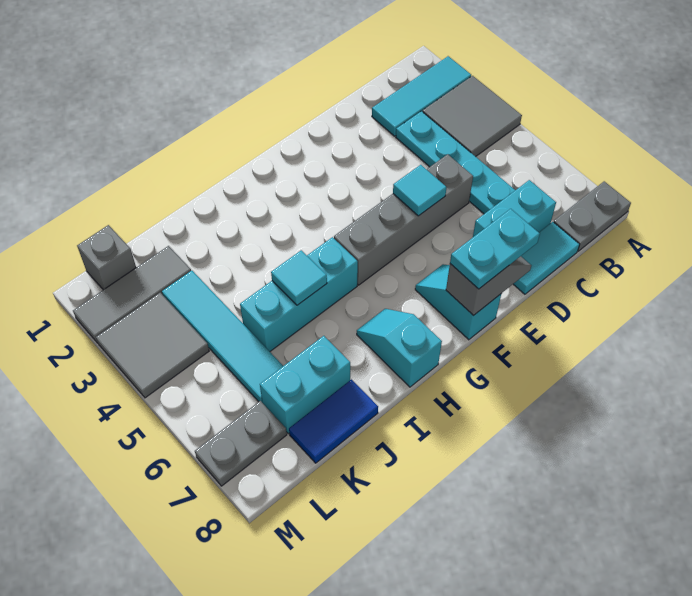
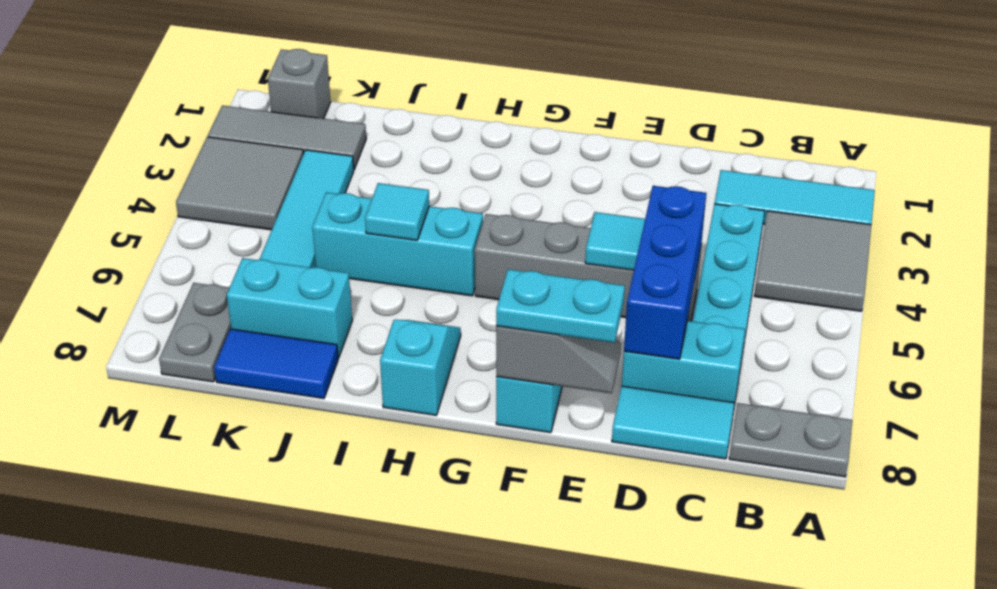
none -> blue brick D5:D7 level 2
grey plate L7:M7 level 1 -> grey plate L7:L8 level 1

